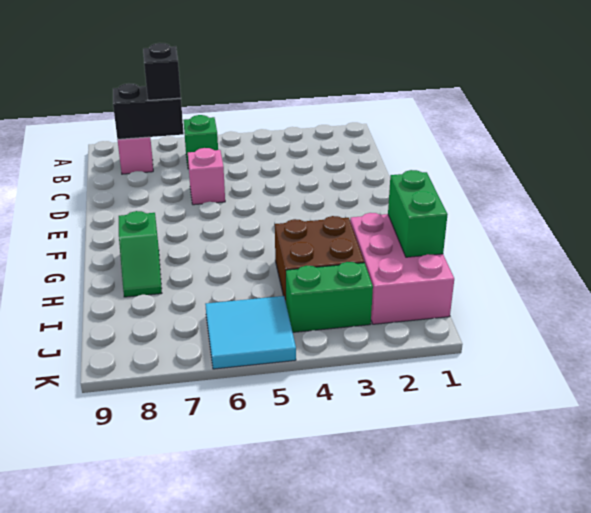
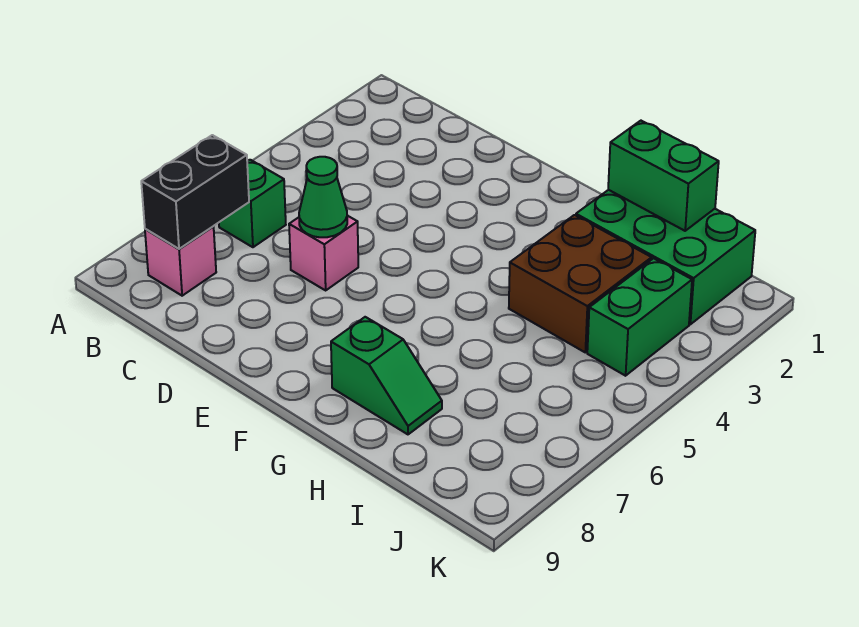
black brick B7 level 3 -> none
none -> green cone D6 level 2
pink brick H1:J2 level 1 -> green brick H1:J2 level 1
cyan tile J5:K6 level 1 -> none

